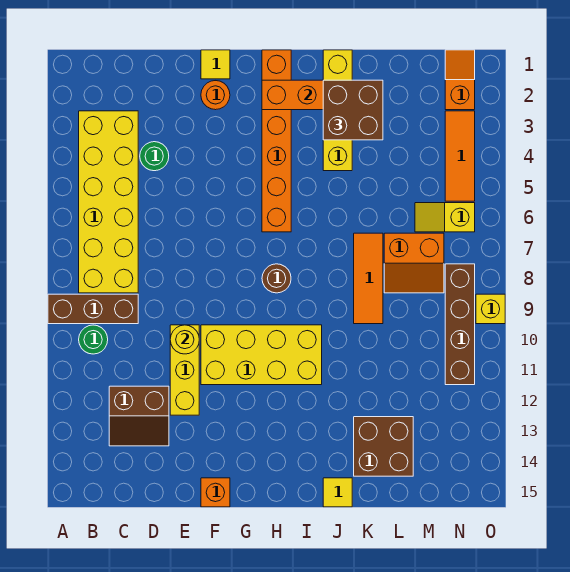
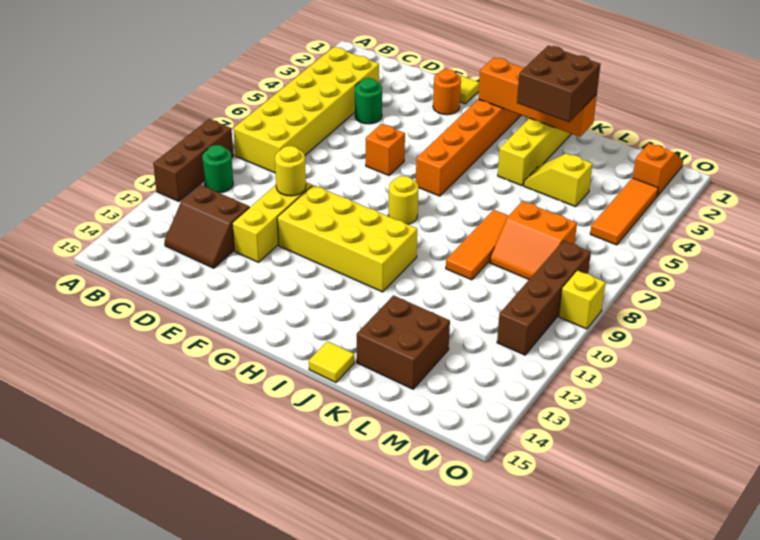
brown brick A9:C9 level 1 -> brown brick A9:A11 level 1
orange brick F15 level 1 -> orange brick F6 level 1
brown round brick H8 level 1 -> yellow round brick H8 level 1
yellow slope M6:N6 level 1 top N -> yellow slope K4:L4 level 1 top L

